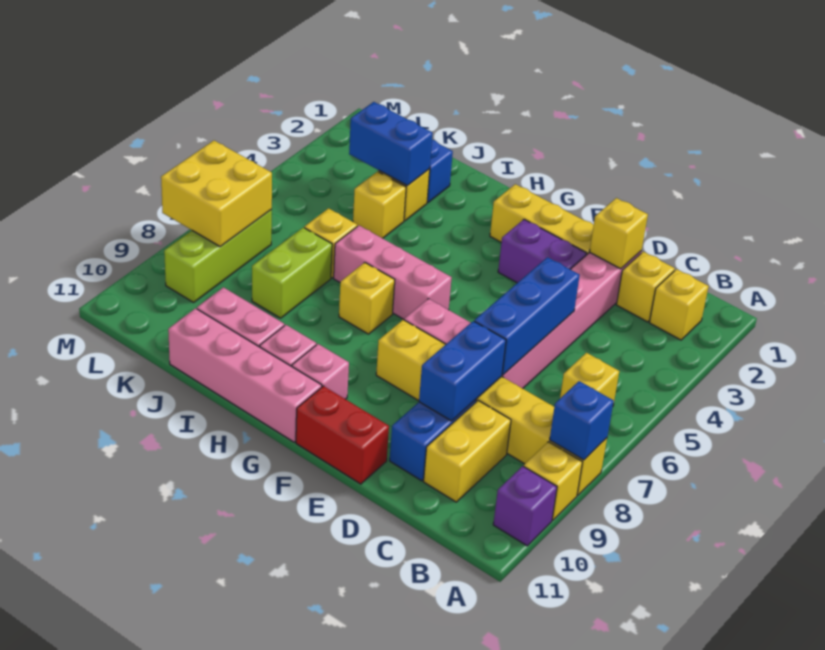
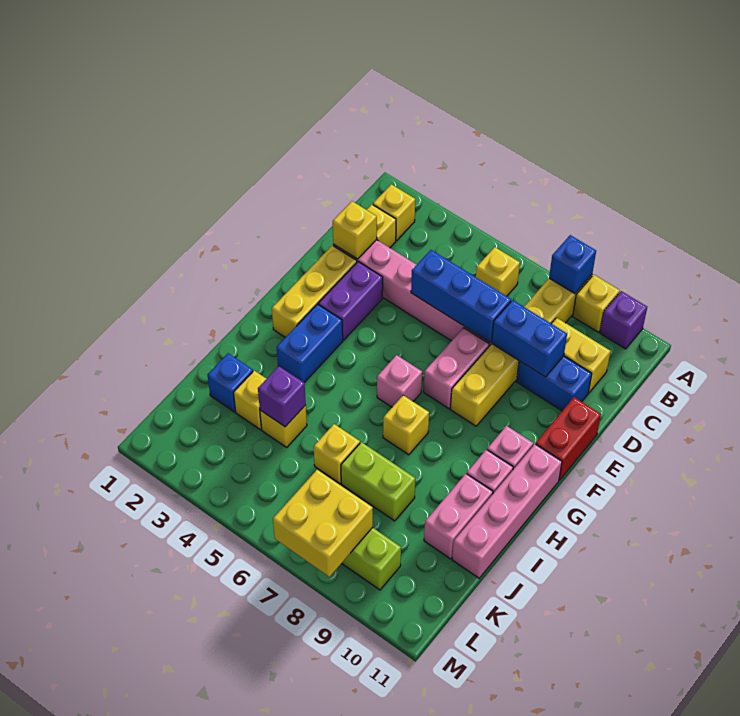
pink brick G6:I6 level 1 -> pink brick G6 level 1
blue brick J3:K3 level 2 -> blue brick G3:H3 level 1
none -> purple brick J4 level 2

